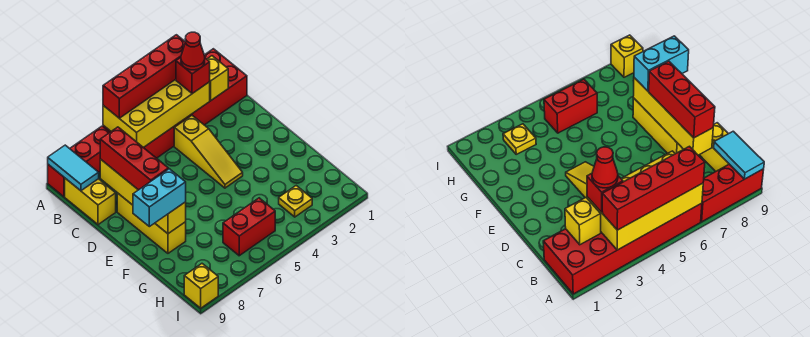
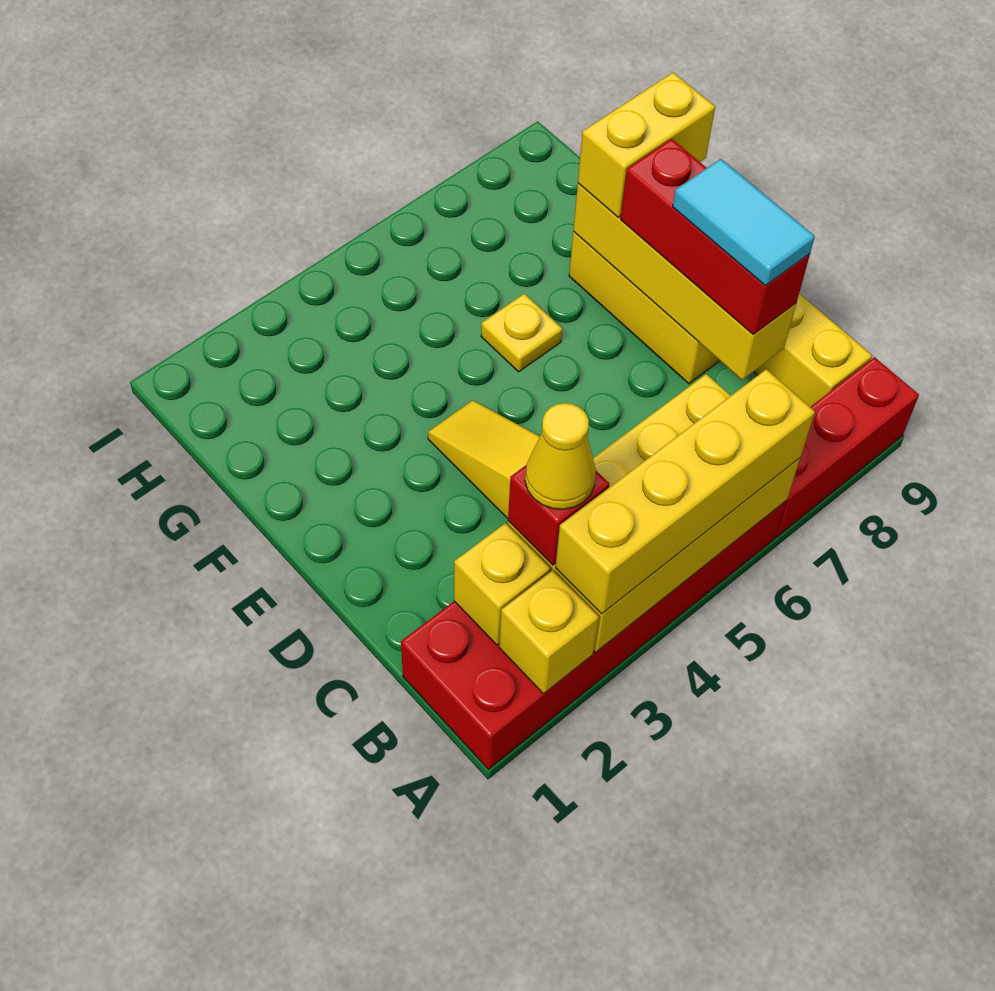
red brick A3:A6 level 3 -> yellow brick A3:A6 level 3
cyan tile A9:B9 level 2 -> cyan tile C8:D8 level 4
red cone B3 level 4 -> yellow cone B3 level 4
cyan brick F8:F9 level 3 -> yellow brick F8:F9 level 3
yellow plate H3 level 1 -> yellow plate F6 level 1
red brick H5:H6 level 1 -> none
yellow brick I9 level 1 -> yellow brick A2 level 2

